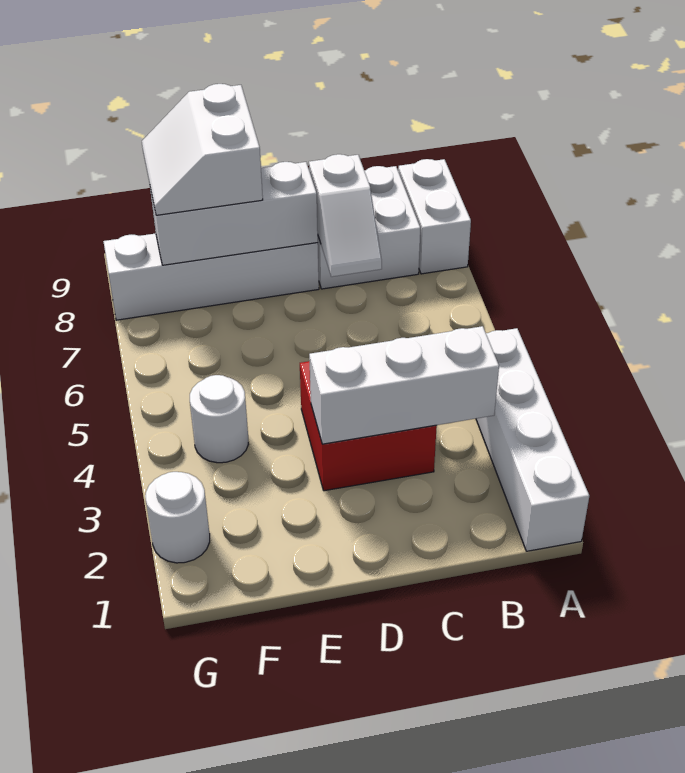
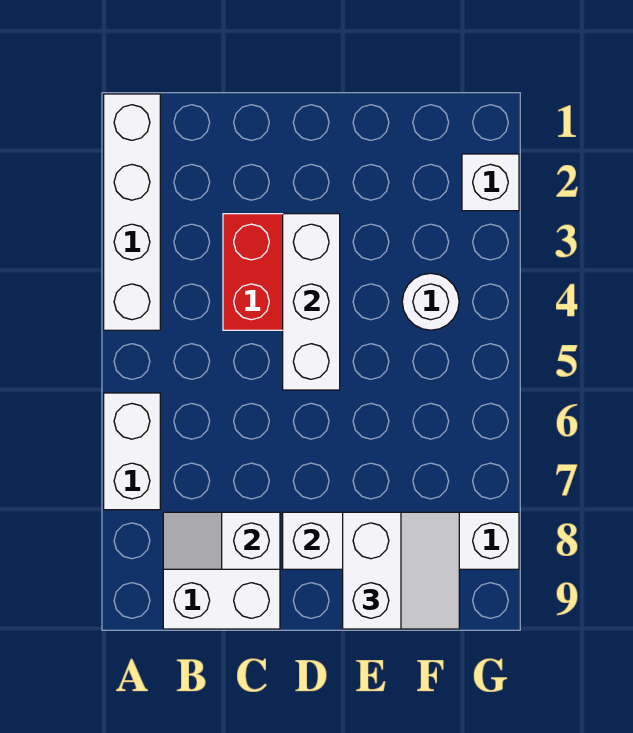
white brick A8:A9 level 1 -> white brick A6:A7 level 1
white brick B3:D3 level 2 -> white brick D3:D5 level 2
white slope C7:C8 level 2 top 8 -> white slope B8:C8 level 2 top C
white round brick G2 level 1 -> white brick G2 level 1

